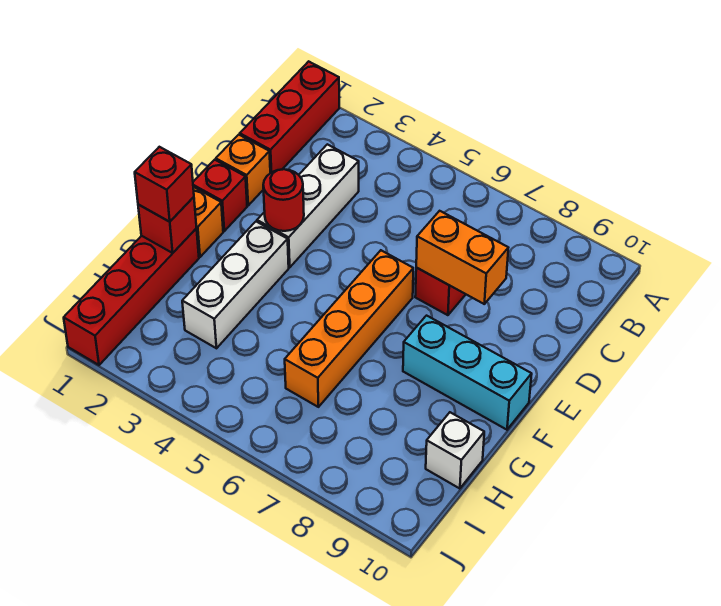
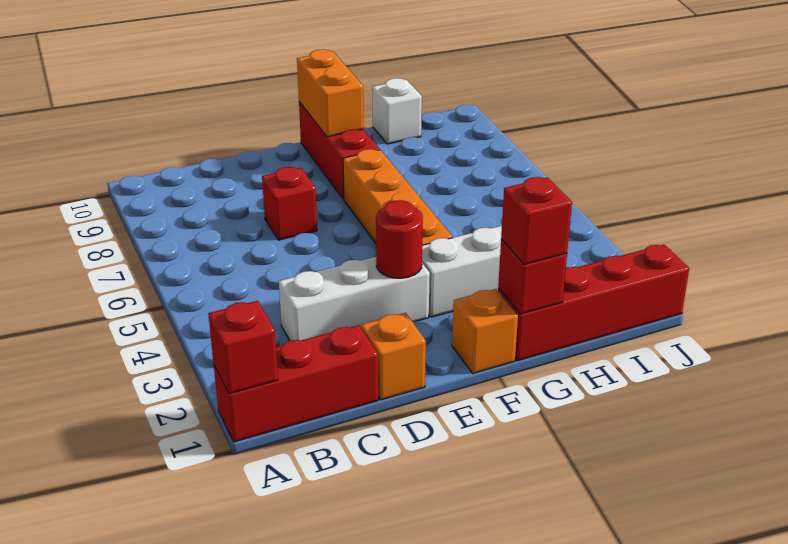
orange brick D7:D8 level 2 -> orange brick F9:F10 level 2
red brick E1 level 1 -> red brick A1 level 2
orange brick E6:H6 level 1 -> orange brick F4:F7 level 1
cyan brick F8:F10 level 1 -> red brick F8:F10 level 1

